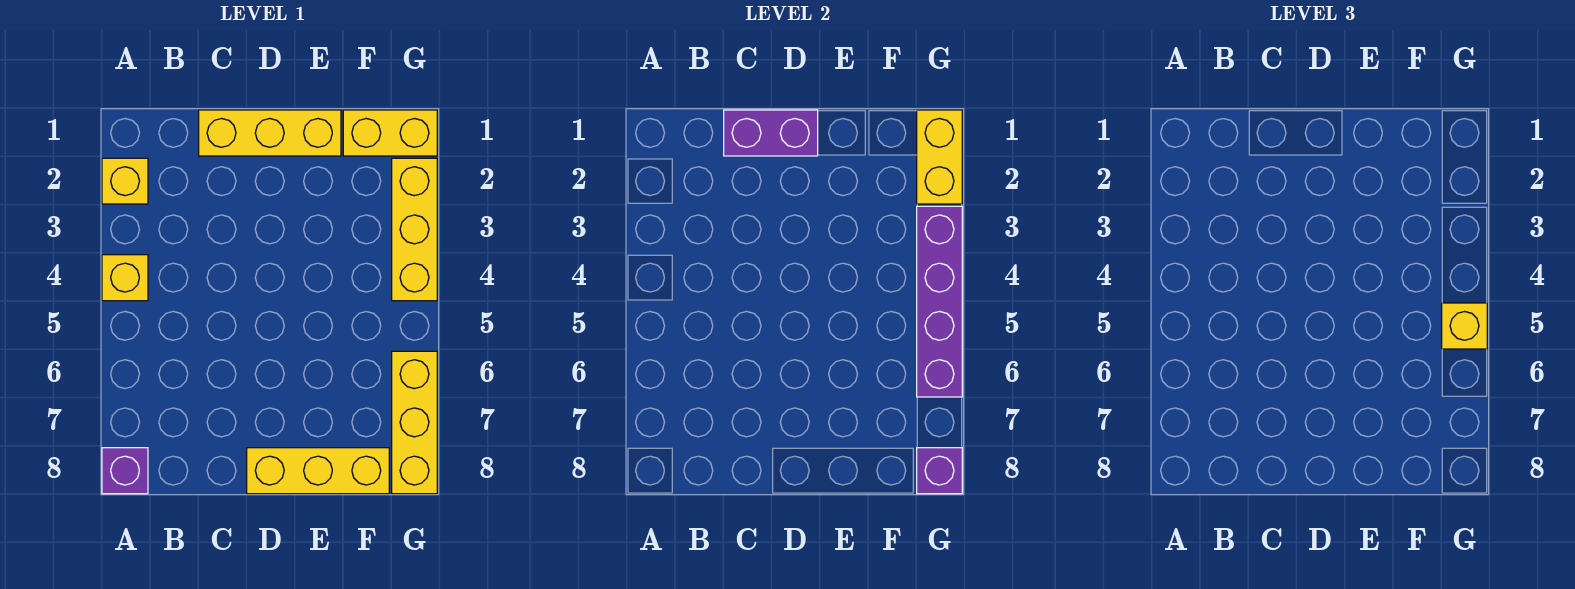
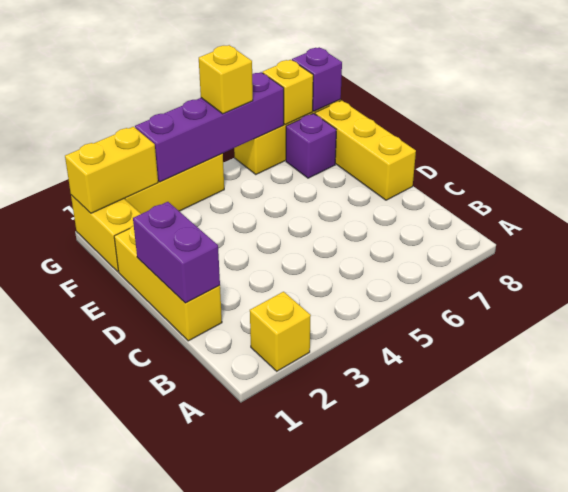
yellow brick A4 level 1 -> yellow brick G7 level 2
purple brick A8 level 1 -> purple brick F7 level 1

